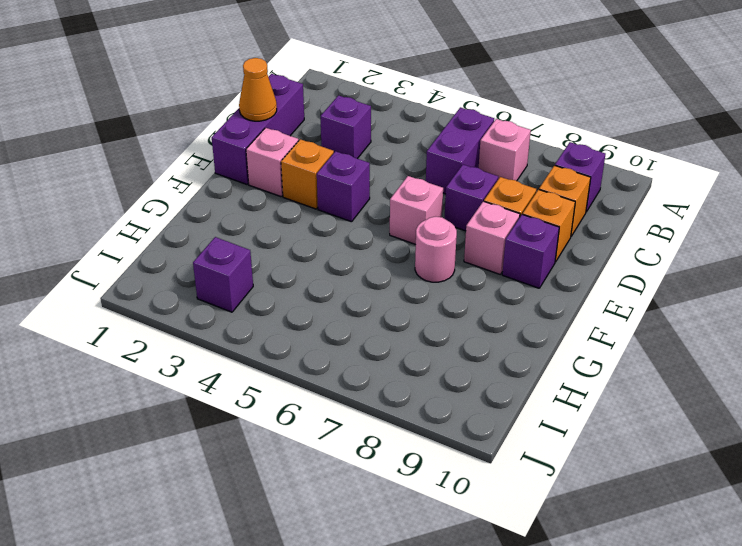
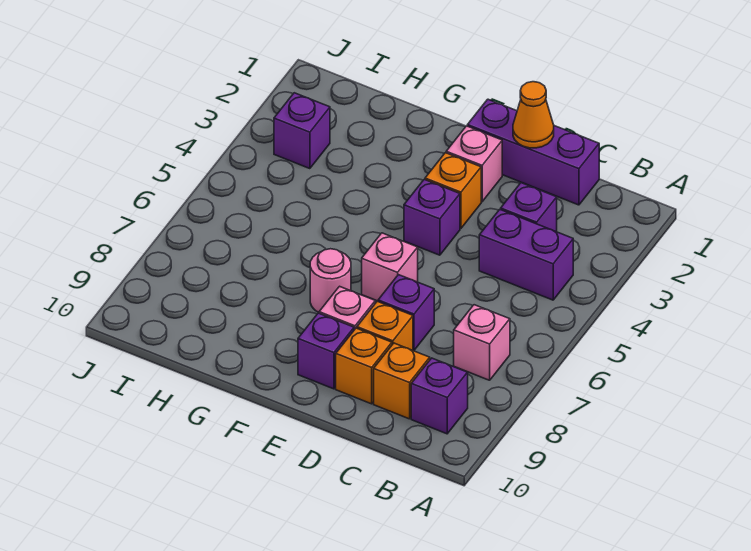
purple brick B6:C6 level 1 -> purple brick B4:C4 level 1

